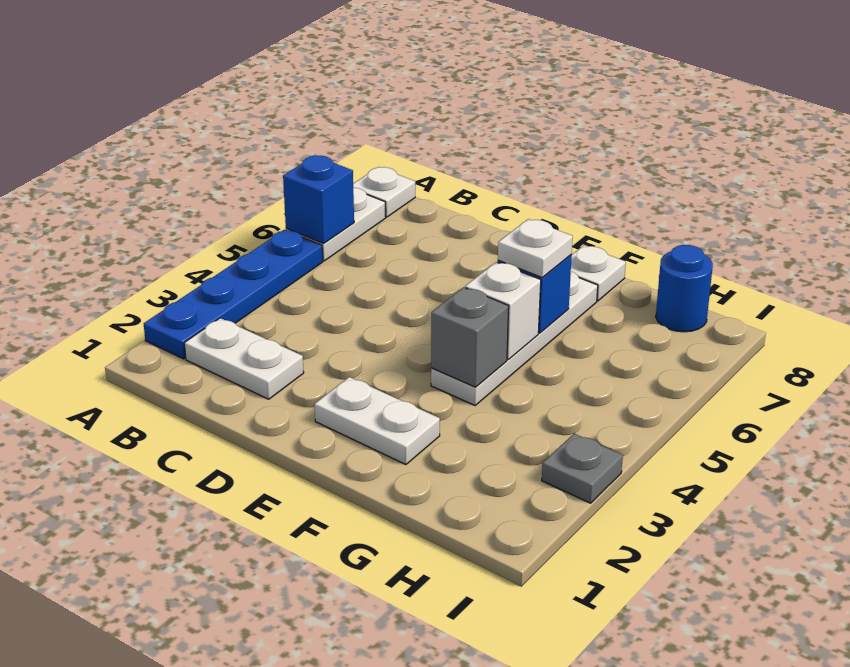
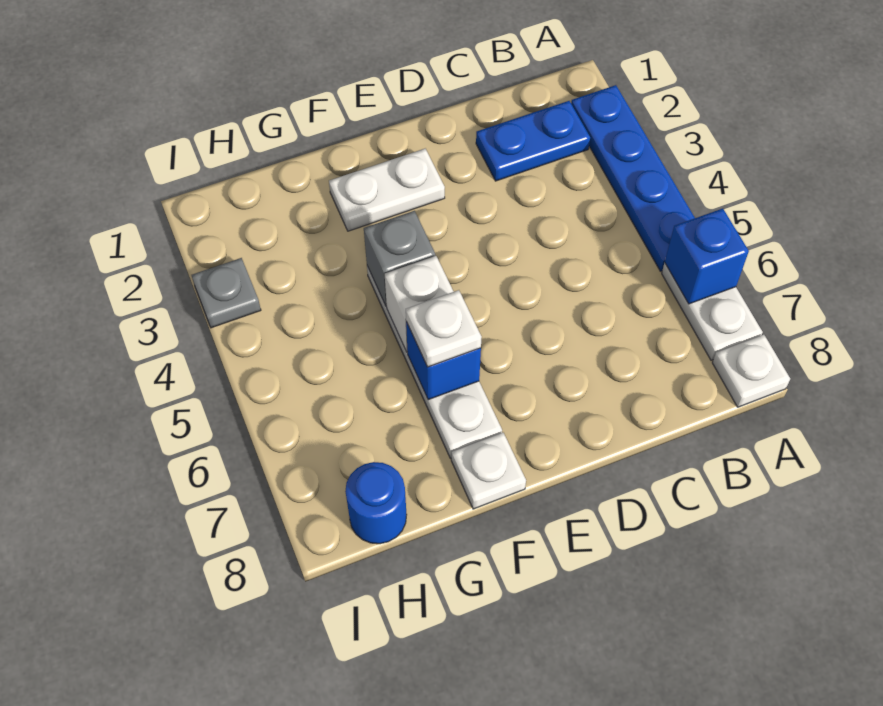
white plate B2:C2 level 1 -> blue plate B2:C2 level 1

